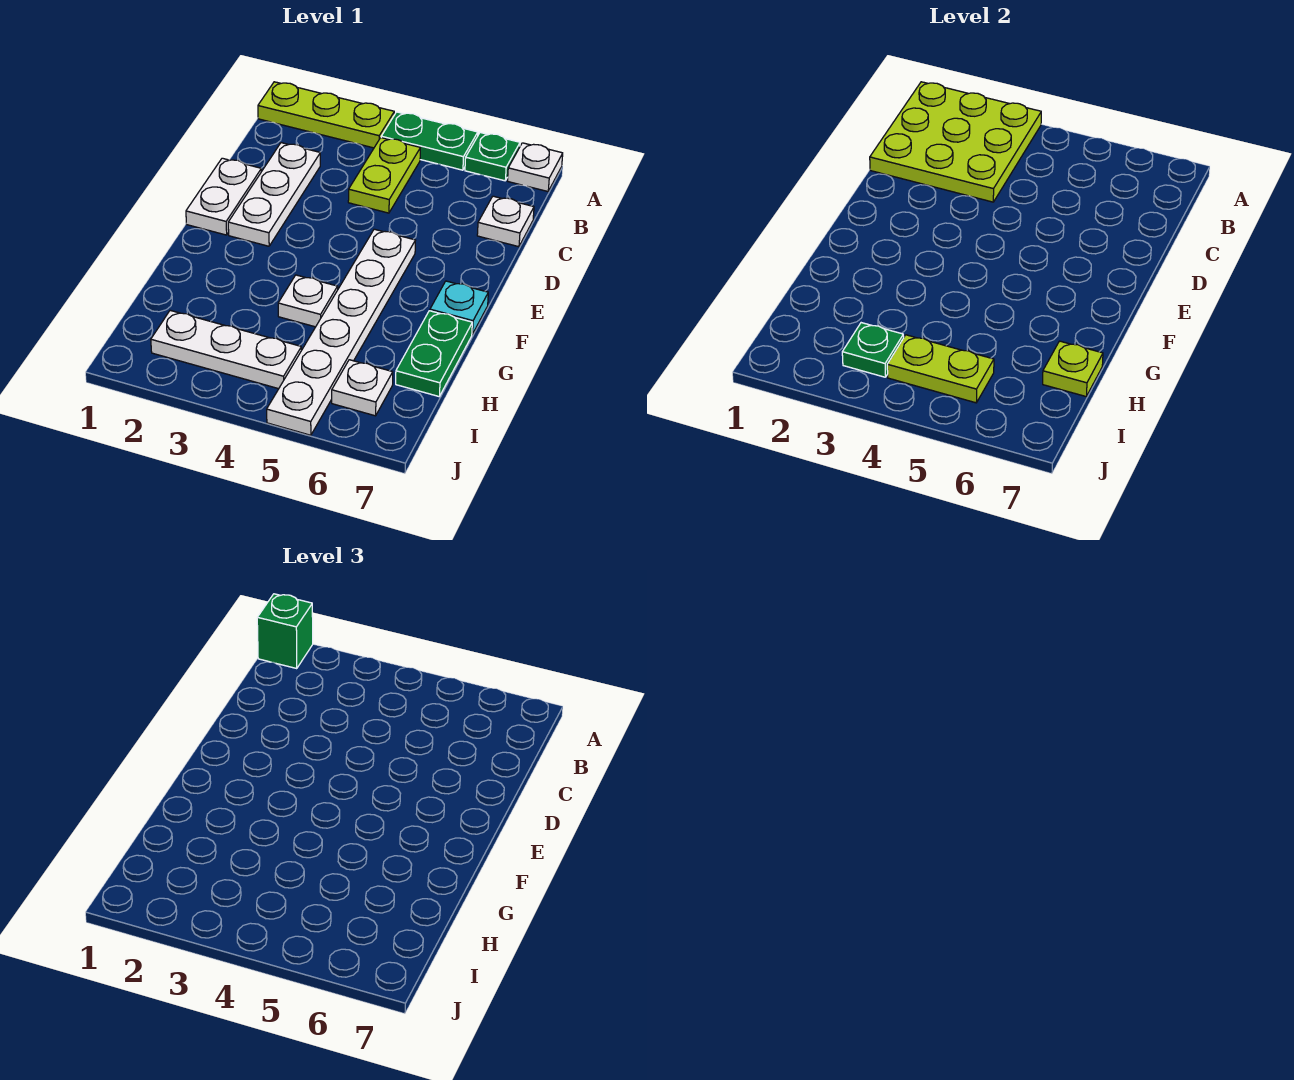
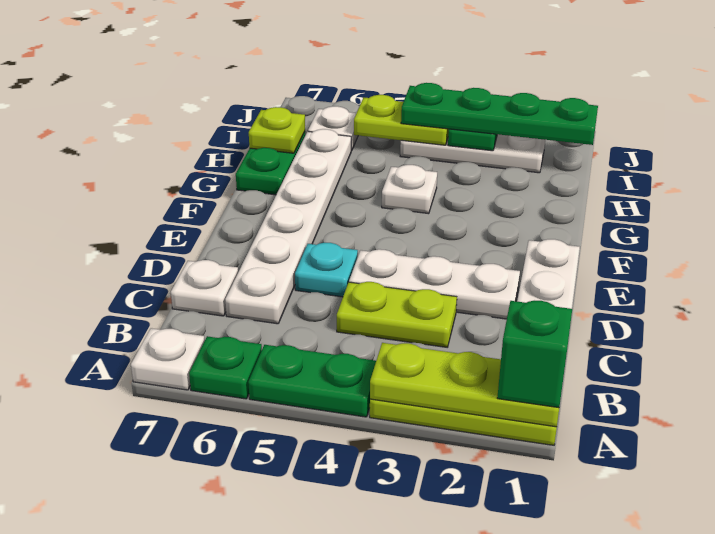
lime plate A1:C3 level 2 -> lime plate A1:A3 level 2
lime plate B4:C4 level 1 -> lime plate C3:C4 level 1
white plate C2:E2 level 1 -> white plate D2:D4 level 1
white plate E5:J5 level 1 -> white plate C6:H6 level 1
cyan plate F7 level 1 -> cyan plate D5 level 1
none -> green plate I1:I4 level 3

